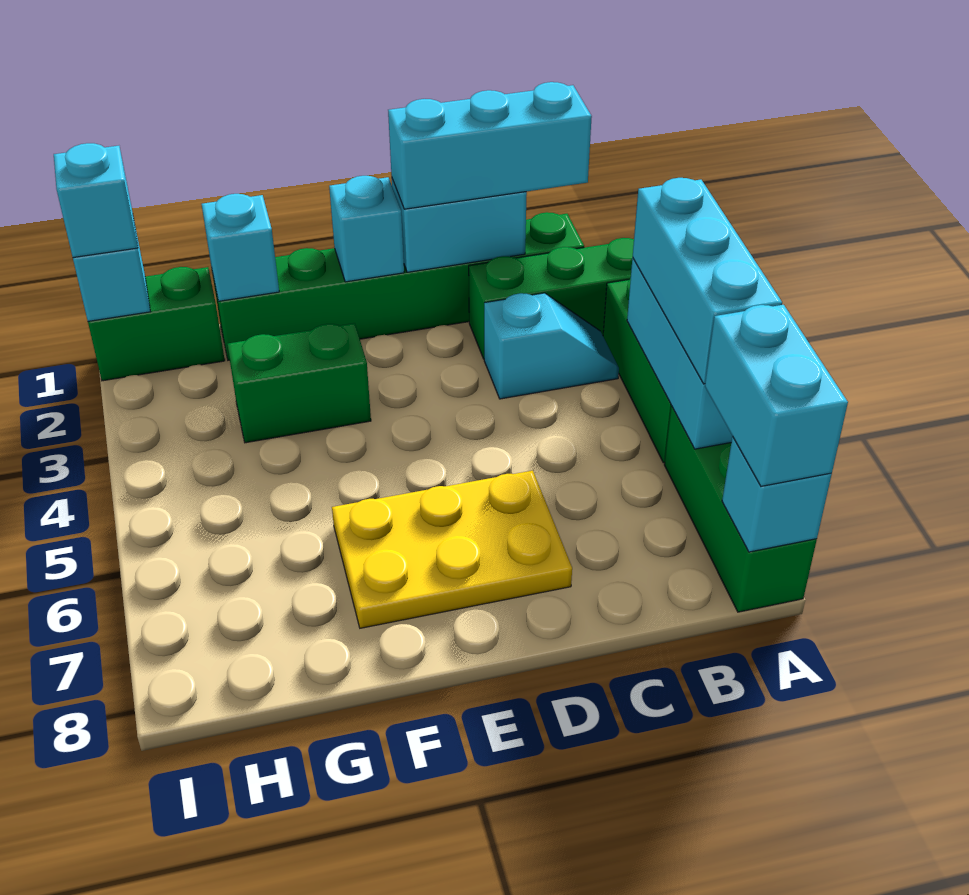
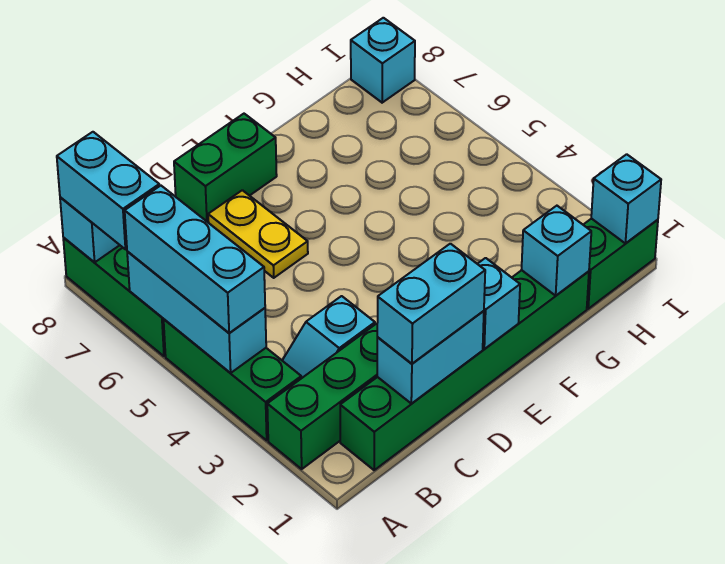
cyan brick B1:D1 level 3 -> cyan brick C1:D1 level 3
yellow plate D6:F7 level 1 -> yellow plate D6:D7 level 1
green brick F3:G3 level 1 -> green brick D8:E8 level 1
cyan brick I1 level 3 -> cyan brick I8 level 1

